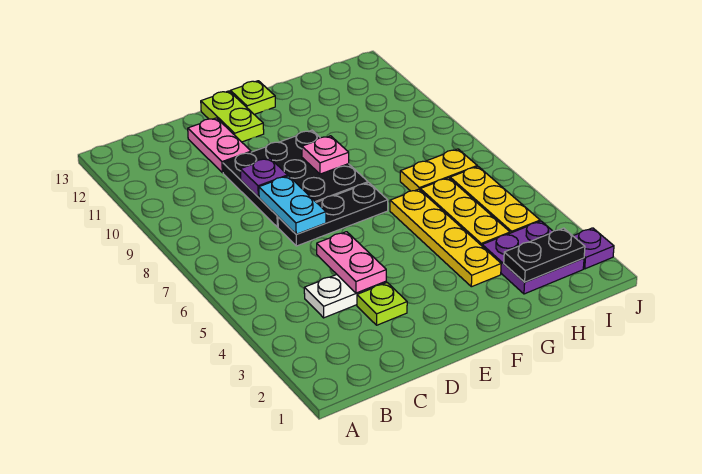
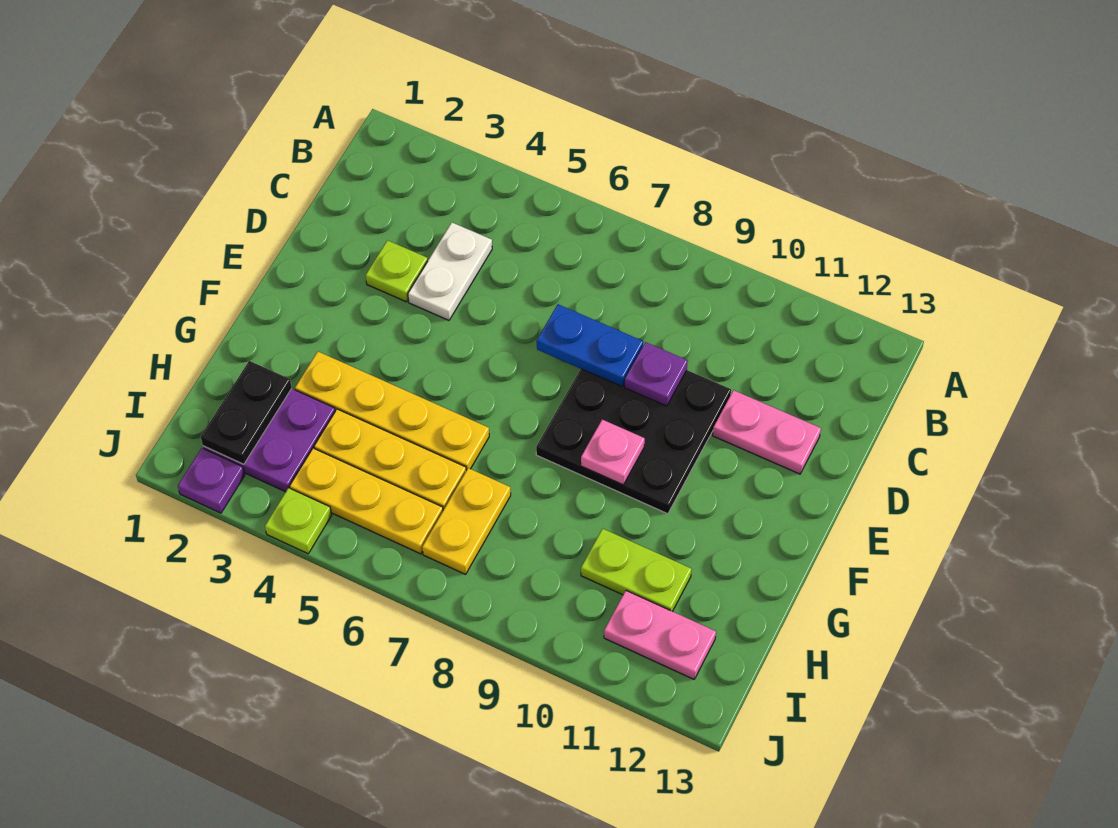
pink plate D4:D5 level 2 -> pink plate I11:I12 level 1
black plate D7:F7 level 1 -> none
cyan plate D7:D8 level 2 -> blue plate D7:D8 level 2
lime plate E12:E13 level 1 -> lime plate H10:H11 level 1
lime plate F13 level 1 -> lime plate J4 level 1

